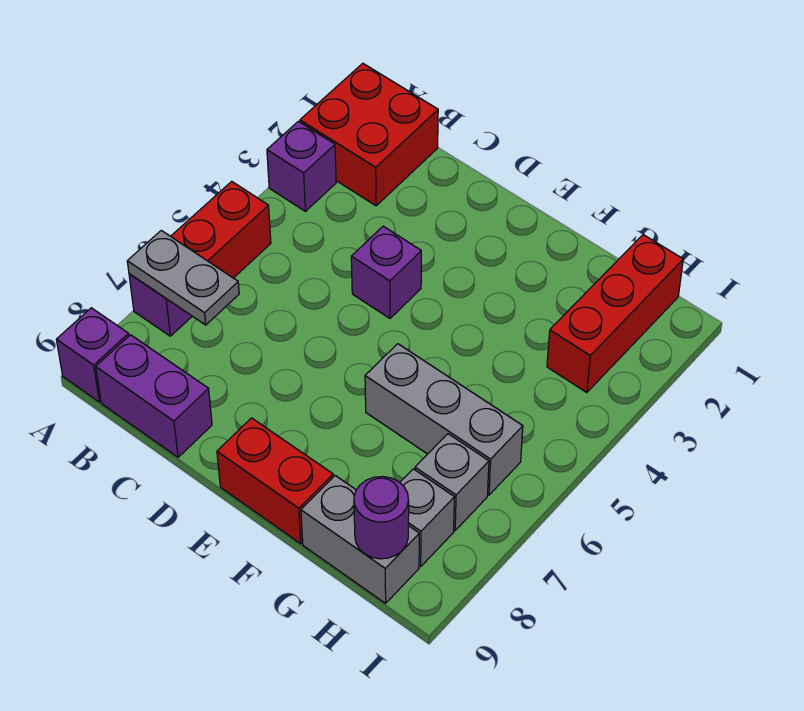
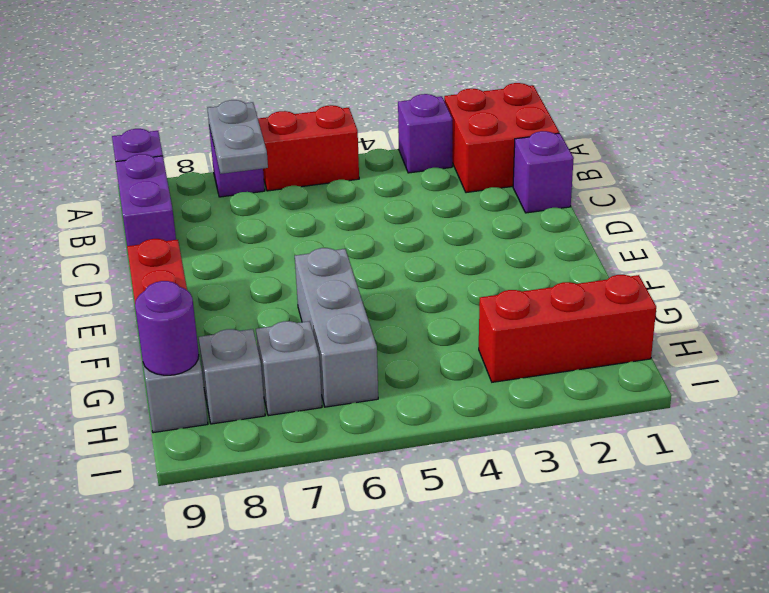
purple brick D4 level 1 -> purple brick C1 level 1

